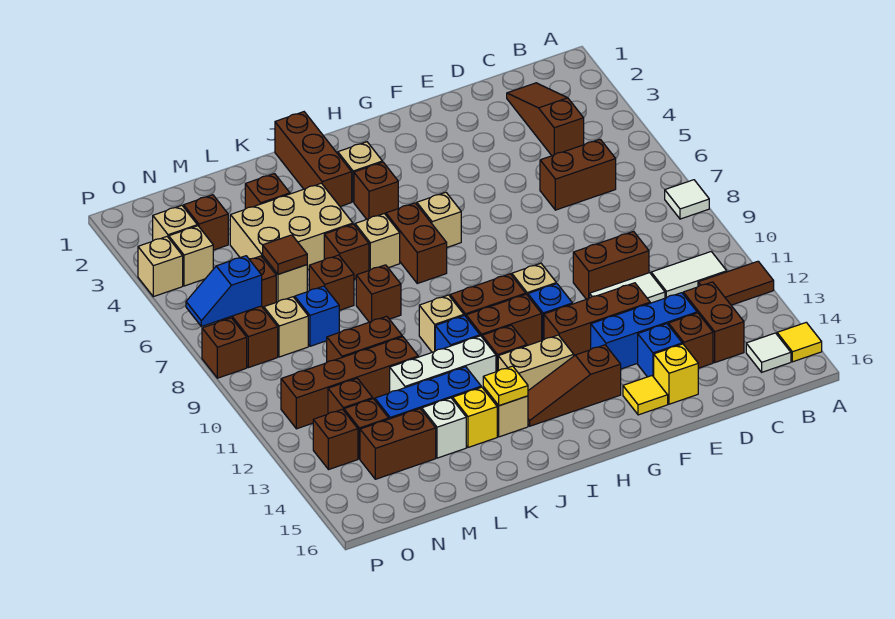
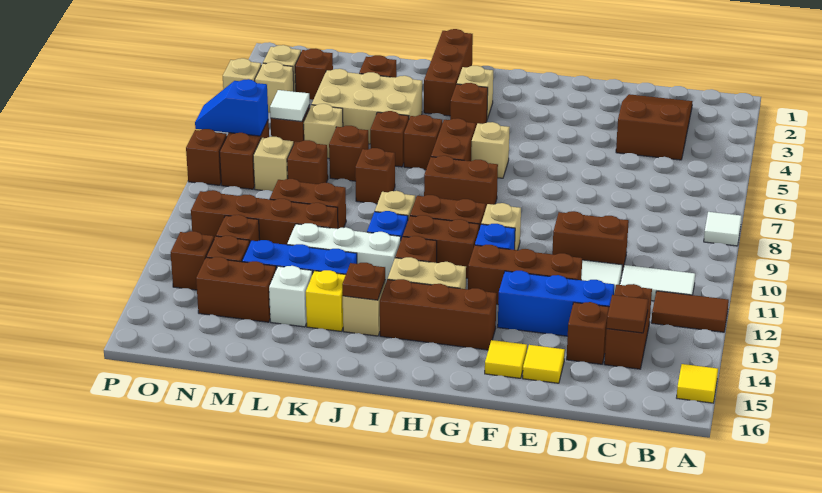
white tile B15 level 1 -> white tile N6 level 2
brown slope C2:C4 level 1 top 4 -> brown slope C2:D4 level 1 top 4
brown brick C6:D6 level 1 -> brown brick H8:I8 level 1
blue brick E14 level 1 -> none
yellow brick E15 level 1 -> yellow tile E15 level 1
brown slope G14:I14 level 1 top G -> brown brick G14:I14 level 1
tan brick J6 level 1 -> brown brick J6 level 1
yellow plate J14 level 2 -> brown plate J14 level 2
brown tile M6 level 2 -> brown tile C14 level 2
blue brick M8 level 1 -> brown brick M8 level 1

